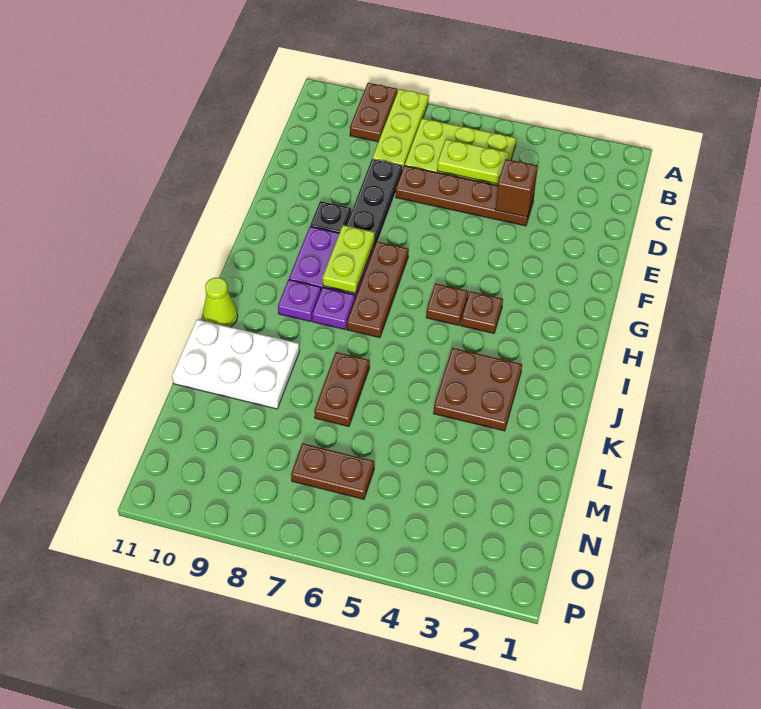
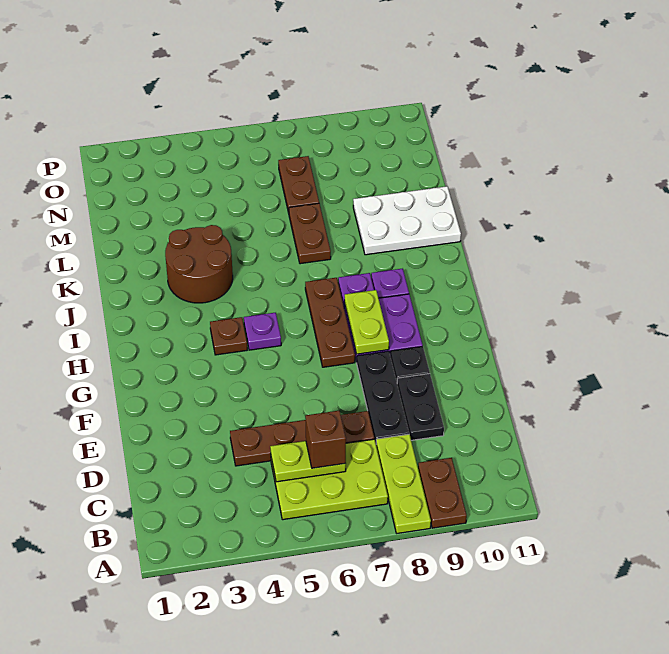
brown brick D4 level 2 -> brown brick C6 level 3
none -> black plate D9:E9 level 1
brown plate H5 level 1 -> purple plate H5 level 1
brown plate J3:K4 level 1 -> brown round brick J3:K4 level 1
lime cone J11 level 1 -> none
brown plate N6:N7 level 1 -> brown plate M7:N7 level 1

